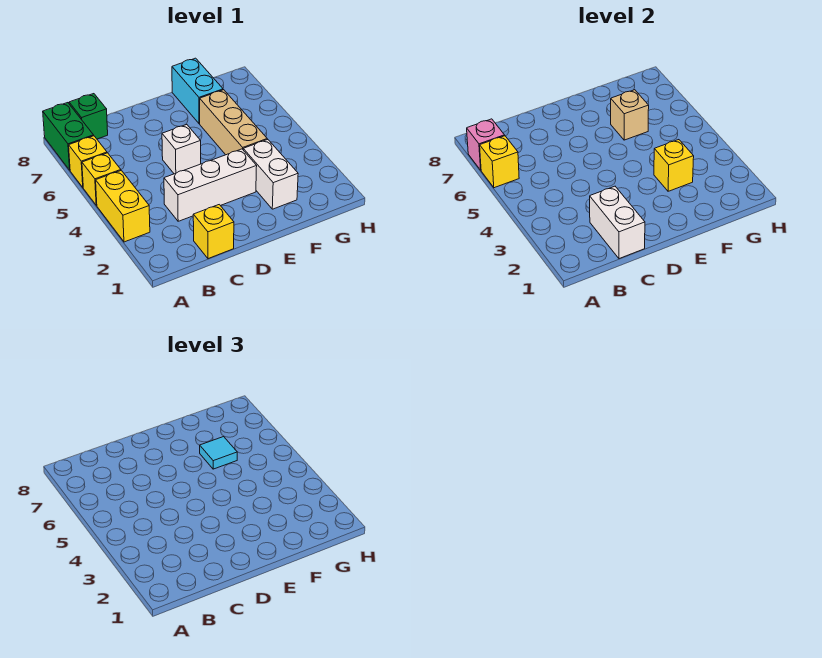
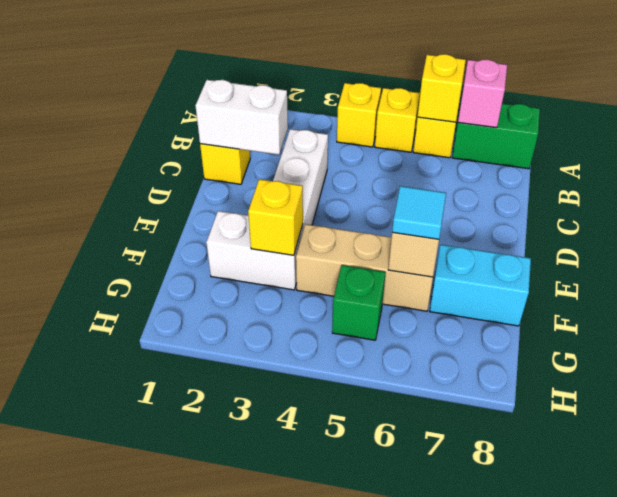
yellow brick A3:A4 level 1 -> yellow brick A4 level 1
green brick B8 level 1 -> green brick G5 level 1
white brick D5 level 1 -> none

